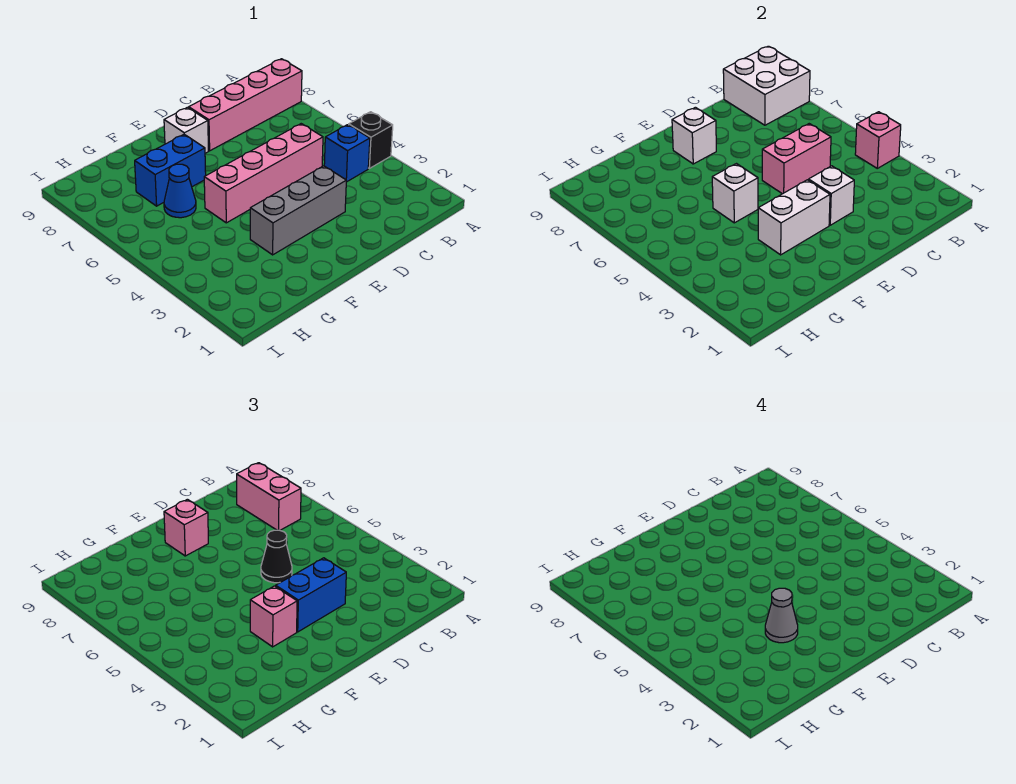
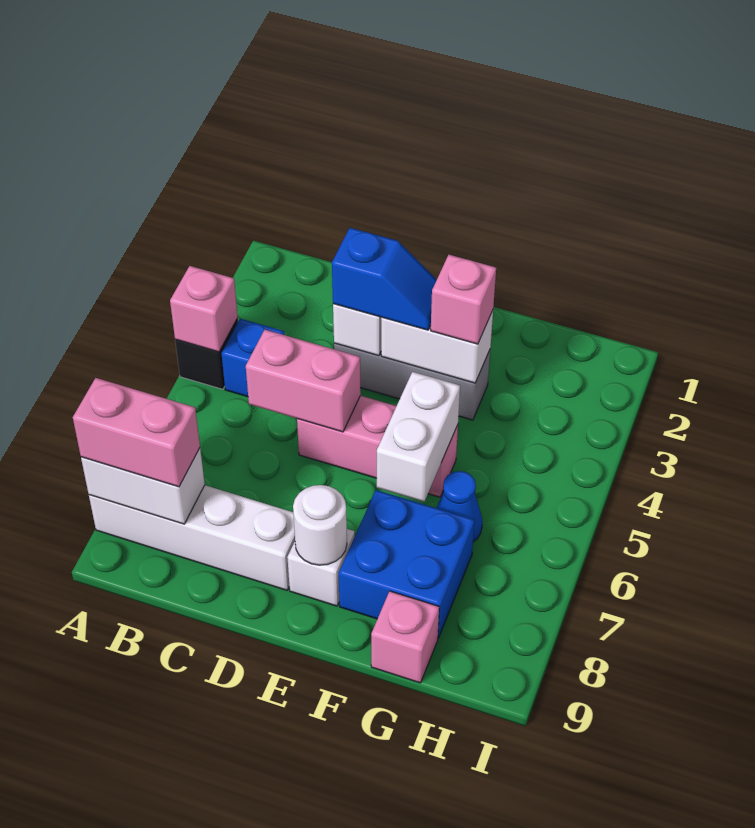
pink brick A8:D8 level 1 -> white brick A8:D8 level 1
white brick A8:B9 level 2 -> white brick A8:B8 level 2
pink brick B7:B8 level 3 -> pink brick A8:B8 level 3
pink brick C5:F5 level 1 -> pink brick D5:F5 level 1
blue brick D3:E3 level 3 -> blue slope D3:E3 level 3 top D
black cone D5 level 3 -> none
white brick E8 level 2 -> white round brick E8 level 2
pink brick E8 level 3 -> pink brick G9 level 1
grey cone F3 level 4 -> none
white brick F5 level 2 -> white brick F5:F6 level 2
blue brick F7:G7 level 1 -> blue brick F7:G8 level 1

